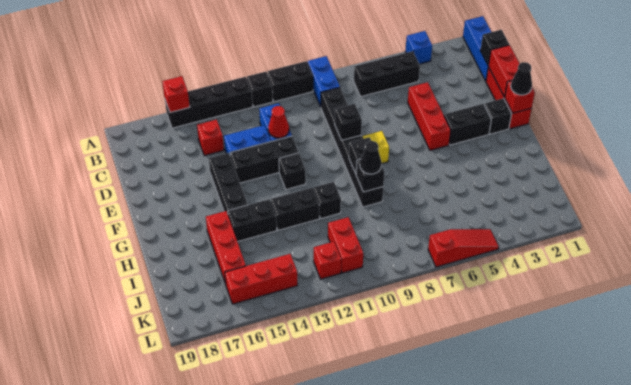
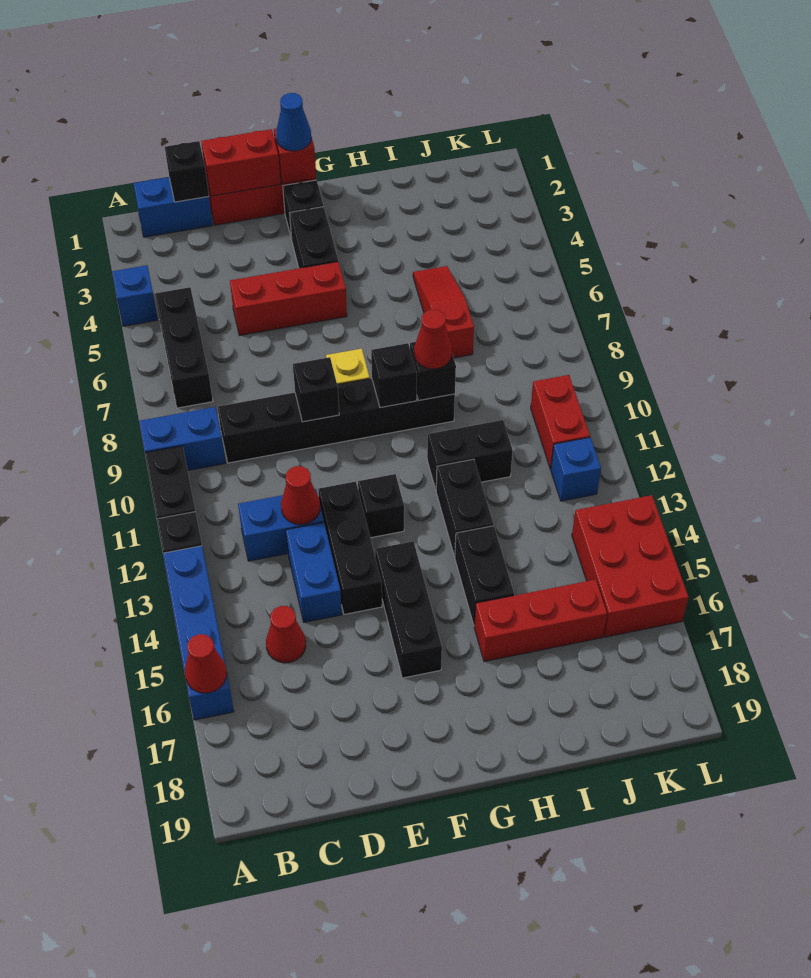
blue brick A1:C1 level 1 -> blue brick B1:C1 level 1
black brick A13:A16 level 1 -> blue brick A13:A16 level 1
red brick A16 level 2 -> red cone A16 level 2
red brick C15 level 1 -> red cone C15 level 1
black brick E15:G15 level 1 -> black brick F14:F16 level 1
black cone F1 level 3 -> blue cone F1 level 3
black cone H9 level 3 -> red cone H9 level 3
black brick H11 level 1 -> black brick H11:I11 level 1
red brick J11:K11 level 1 -> red brick K10:K11 level 1
red brick K12 level 1 -> blue brick K12 level 1
red brick K14:K16 level 1 -> red brick K14:L16 level 1
red slope L5:L7 level 1 top 7 -> red slope I5:I7 level 1 top 7

